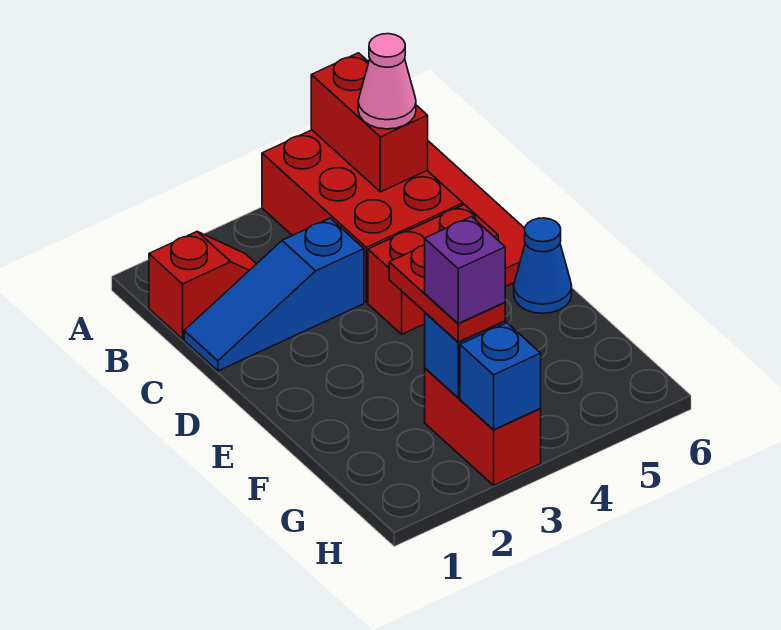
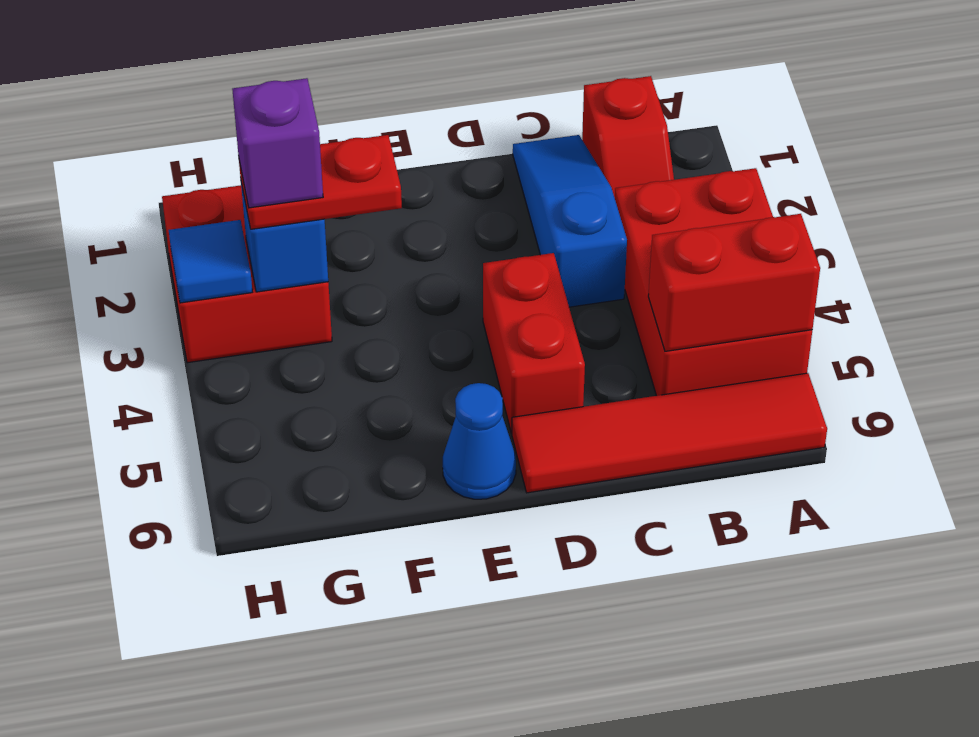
red brick A4:C5 level 1 -> red brick A3:B5 level 1
pink cone B5 level 3 -> none
red brick G3:H3 level 1 -> red brick G2:H3 level 1
blue brick H3 level 2 -> blue tile H3 level 2

